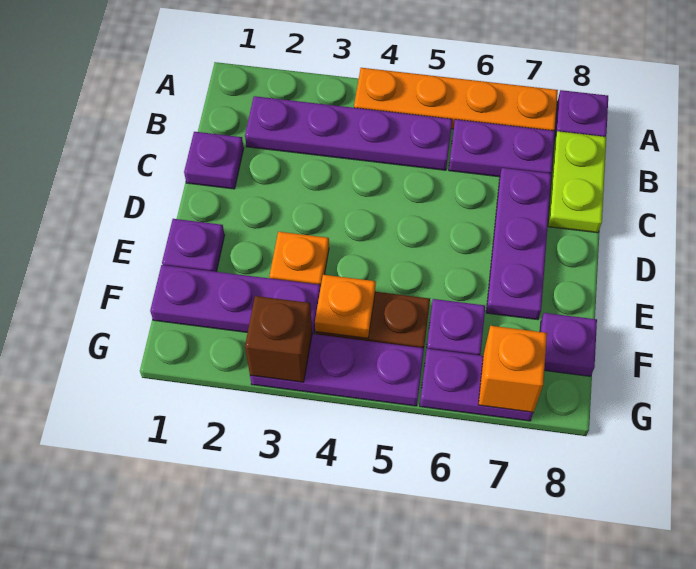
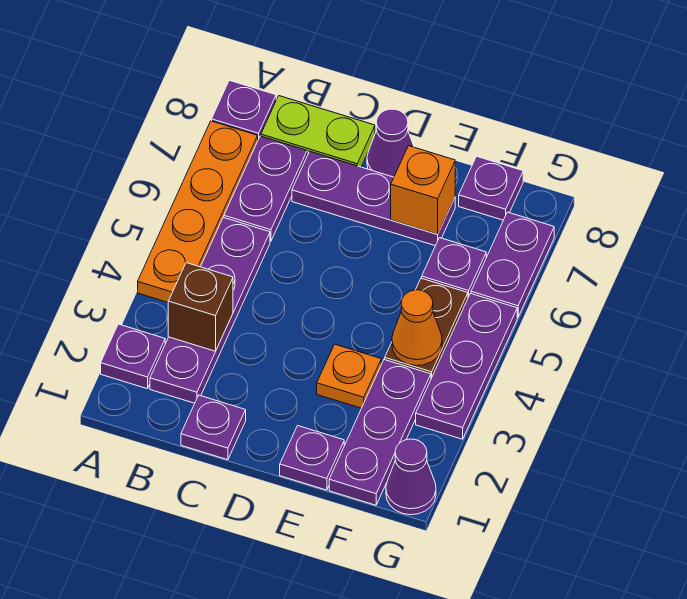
none -> purple plate A2 level 1
none -> purple cone D8 level 1
orange plate F4 level 2 -> orange cone F4 level 2
none -> purple cone G1 level 1
brown brick G3 level 2 -> brown brick B3 level 2
orange brick G7 level 2 -> orange brick E7 level 2

